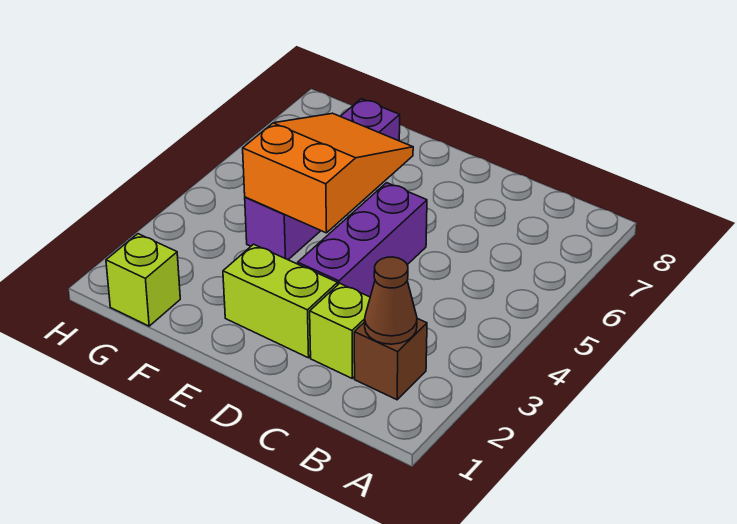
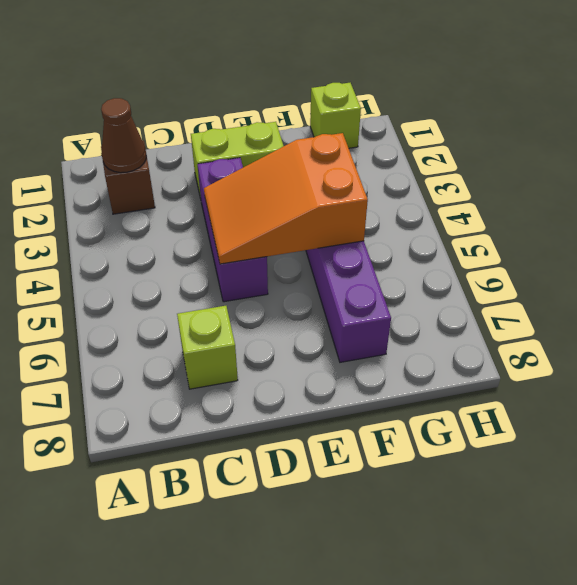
lime brick C2 level 1 -> lime brick C7 level 1
orange slope E4:F6 level 2 top 4 -> orange slope D4:F5 level 2 top F

